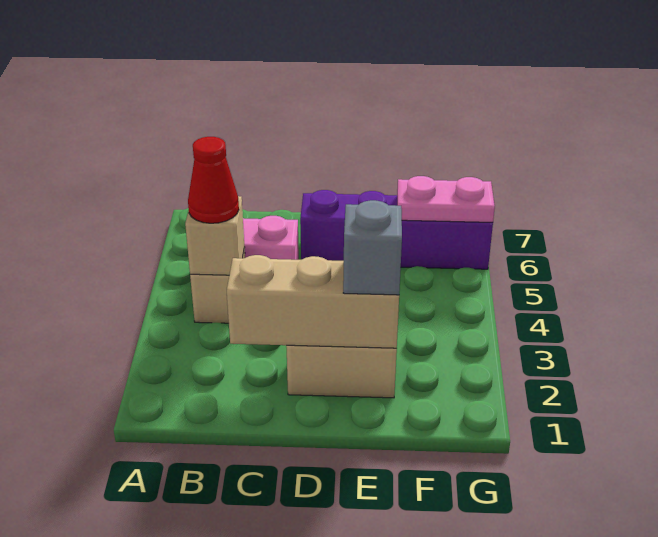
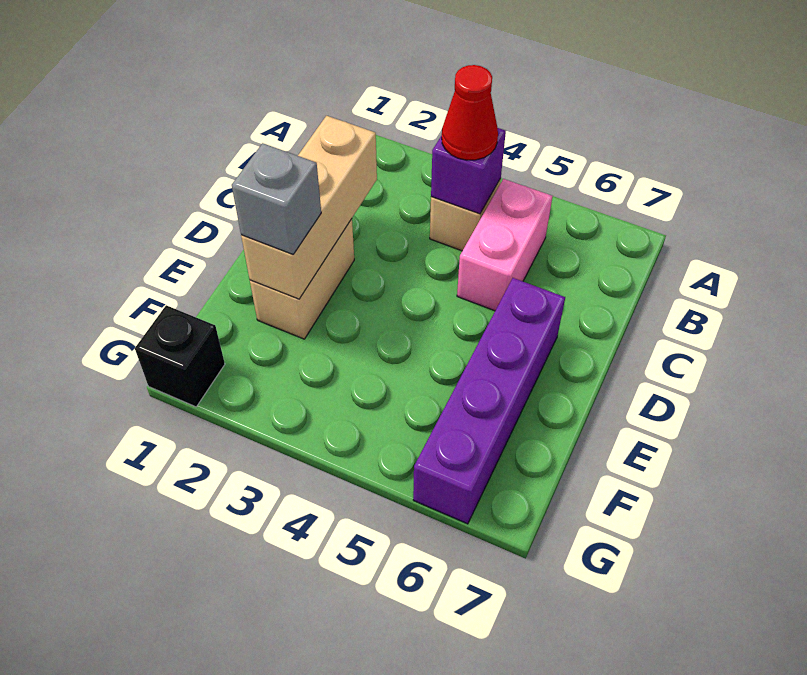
tan brick B4 level 2 -> purple brick B4 level 2
pink plate F6:G6 level 2 -> none
none -> black brick G1 level 1

